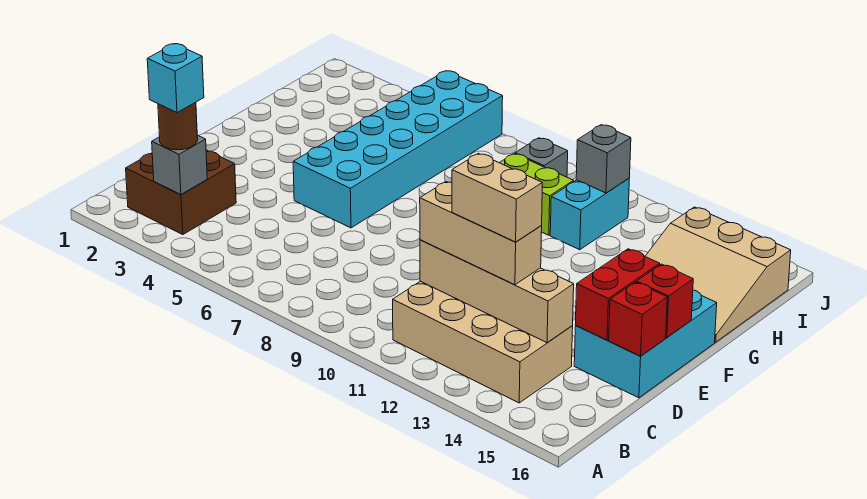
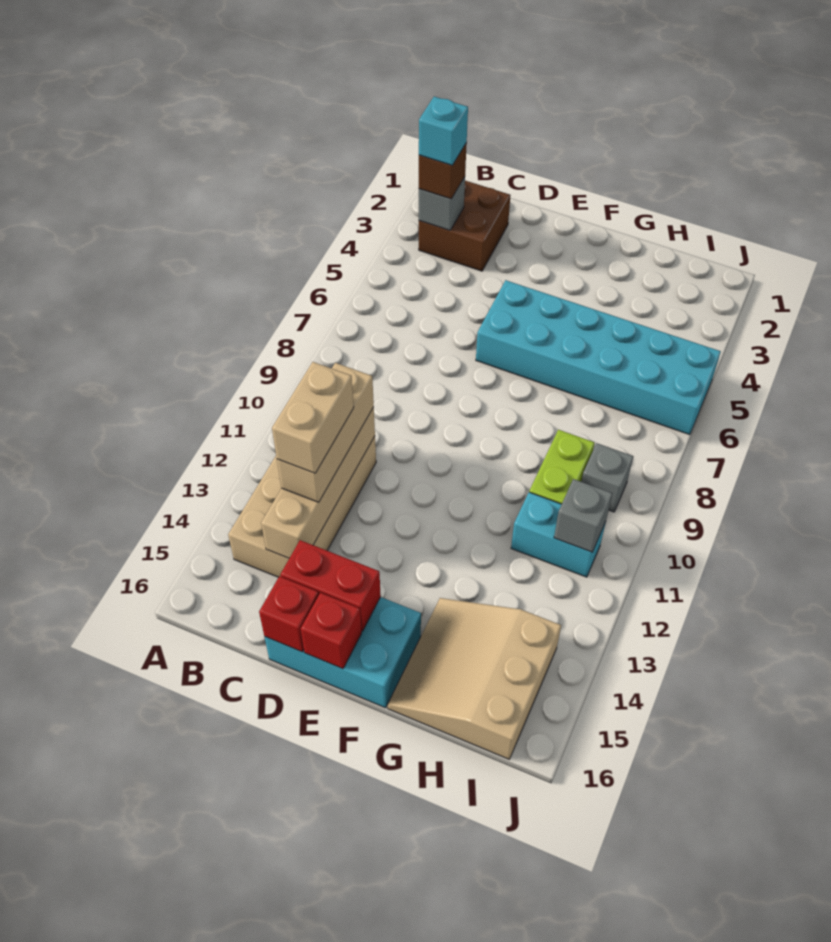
brown round brick B3 level 3 -> brown brick B3 level 3

